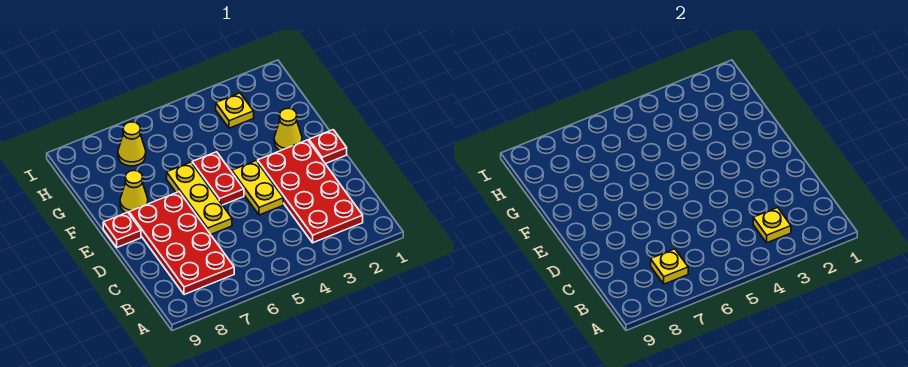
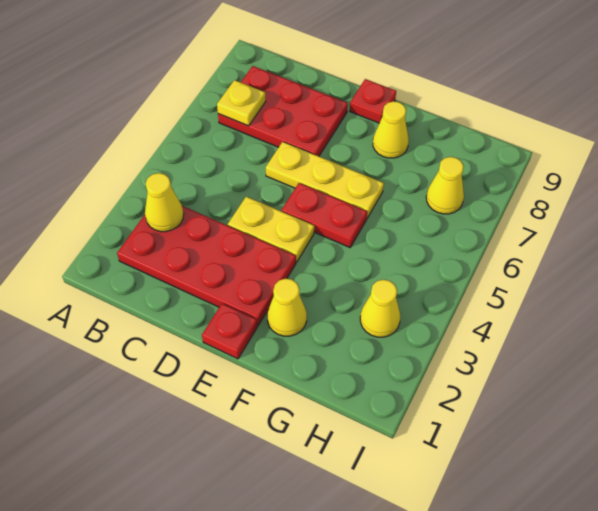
yellow plate B3 level 2 -> yellow cone B3 level 2
red plate B7:E8 level 1 -> red plate B7:D8 level 1
yellow plate H3 level 1 -> yellow cone H3 level 1

